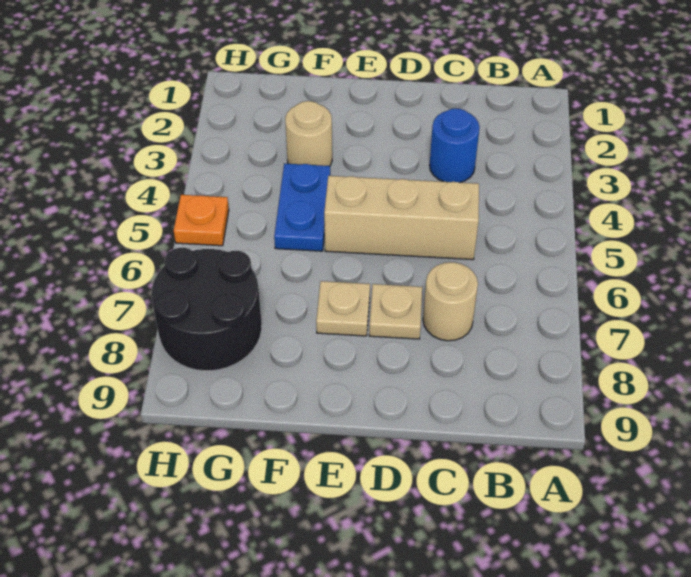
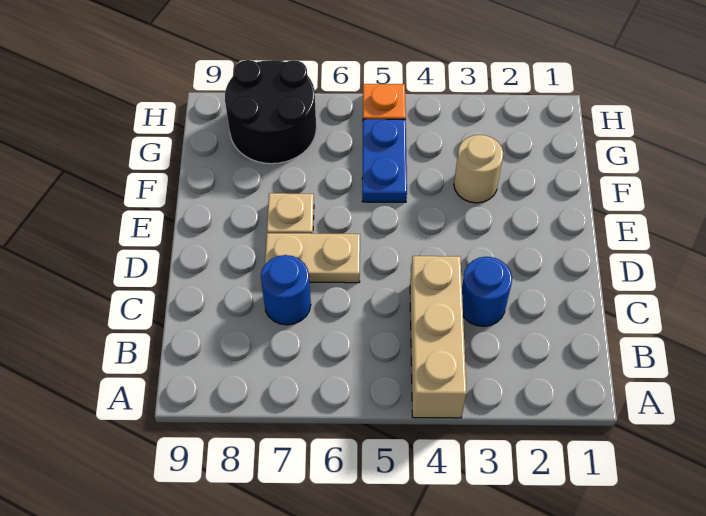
tan brick C5:E5 level 1 -> tan brick A4:C4 level 1
tan round brick C7 level 1 -> blue round brick C7 level 1
tan plate D7 level 1 -> tan plate D6:D7 level 1
blue plate F4:F5 level 1 -> blue plate F5:G5 level 1

